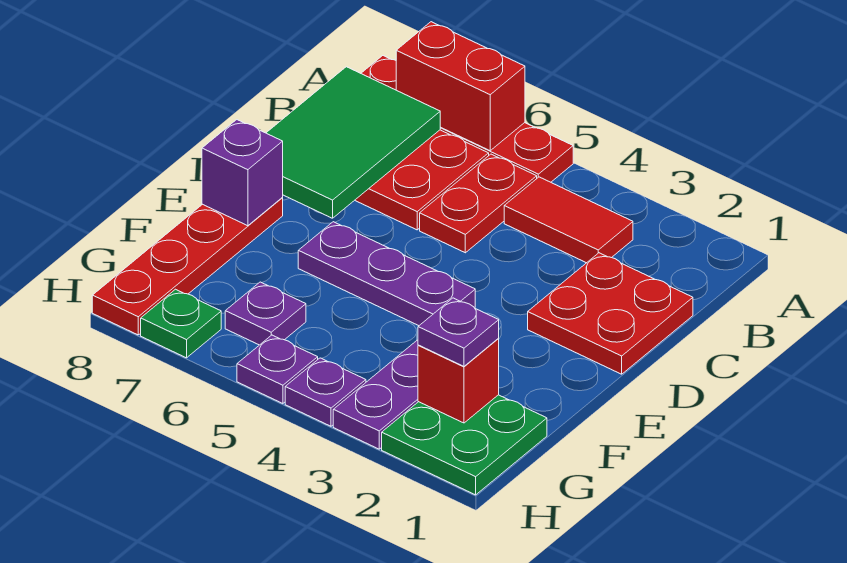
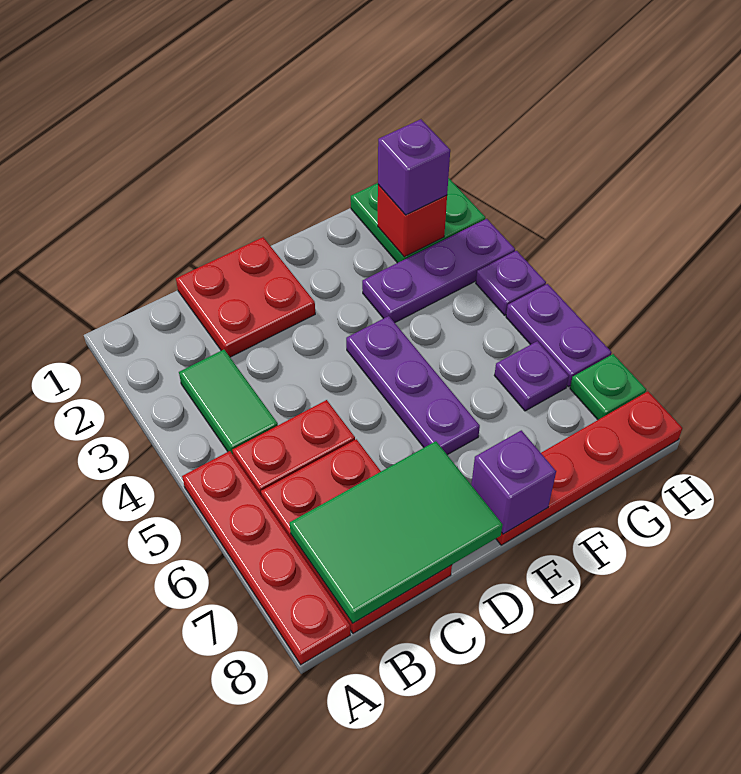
red brick A6:A7 level 2 -> none
red tile B3:B4 level 1 -> green tile B3:B4 level 1
purple plate G2 level 3 -> purple brick G2 level 3
purple plate H5 level 1 -> purple plate H5:H6 level 1

